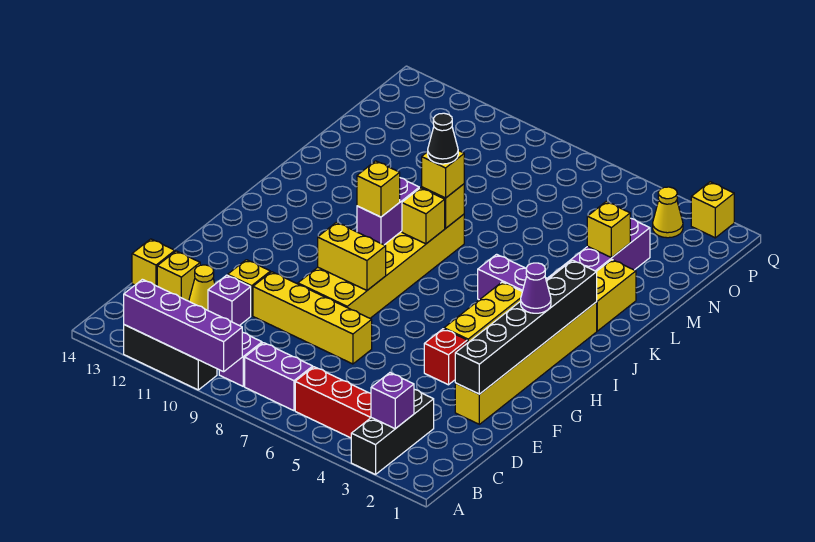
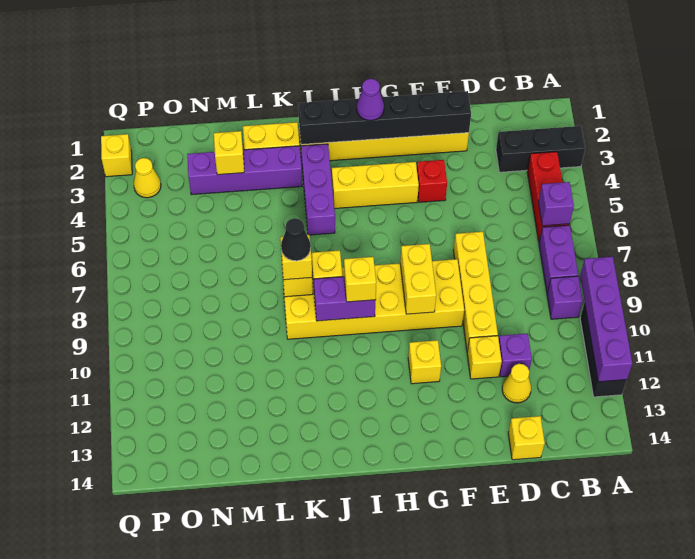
purple brick B3 level 2 -> purple brick B6 level 2
yellow brick D13 level 1 -> yellow brick G11 level 1

